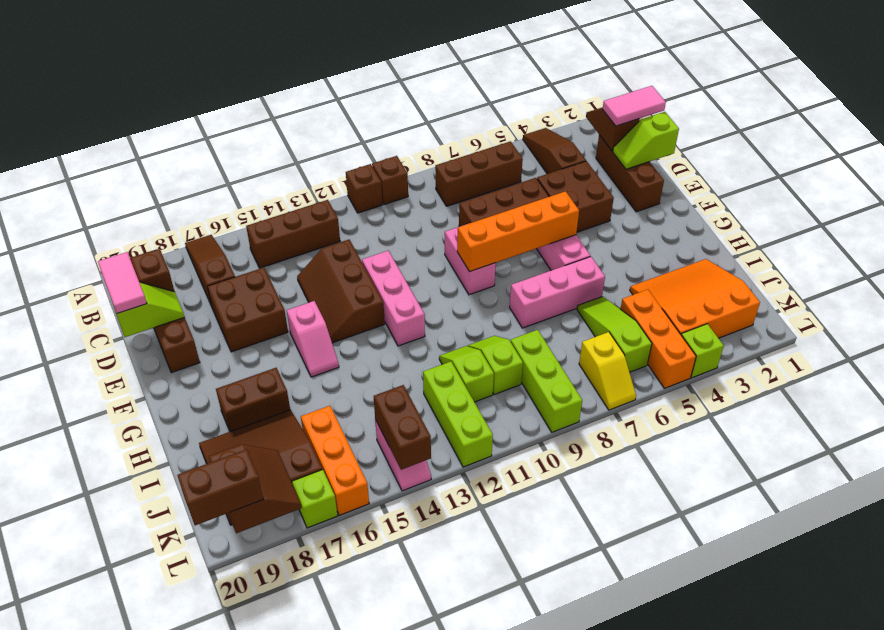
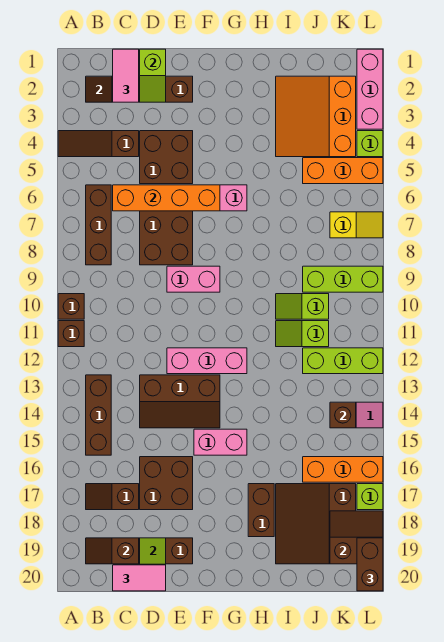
brown slope A17:C17 level 1 top C -> brown slope B17:C17 level 1 top C
orange brick F6:F9 level 2 -> orange brick C6:F6 level 2
pink slope F15:G15 level 1 top F -> pink brick F15:G15 level 1
pink brick H6:H8 level 1 -> pink brick L1:L3 level 1
lime slope I6:K6 level 1 top K -> none
brown brick K14:L14 level 2 -> brown brick K14 level 2

